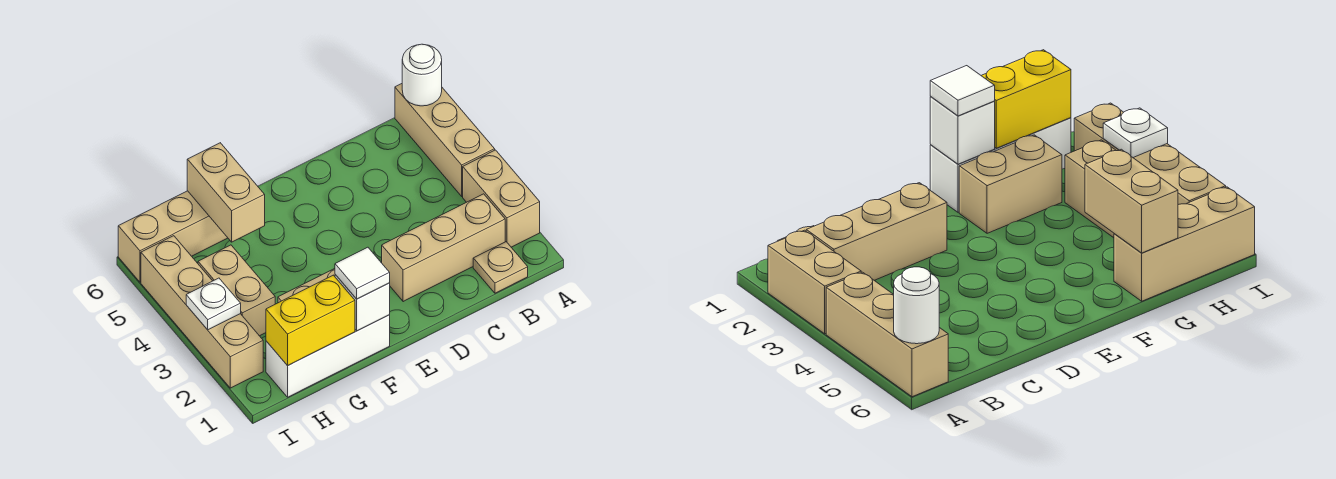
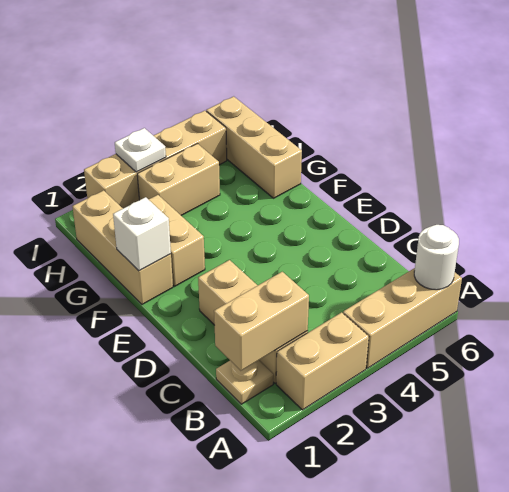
white brick F1:H1 level 1 -> tan brick F1:H1 level 1
white tile F1 level 3 -> none
yellow brick G1:H1 level 2 -> none
tan brick G5:G6 level 2 -> tan brick B1:B2 level 2

